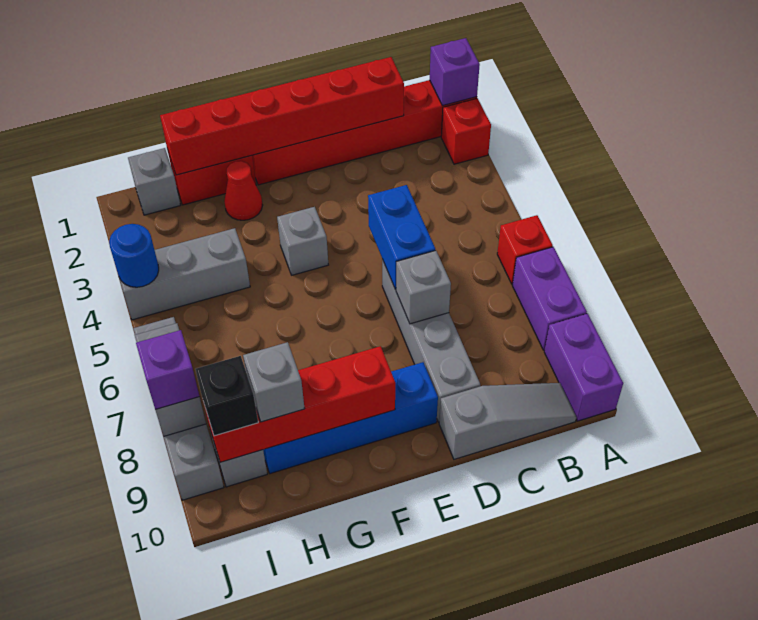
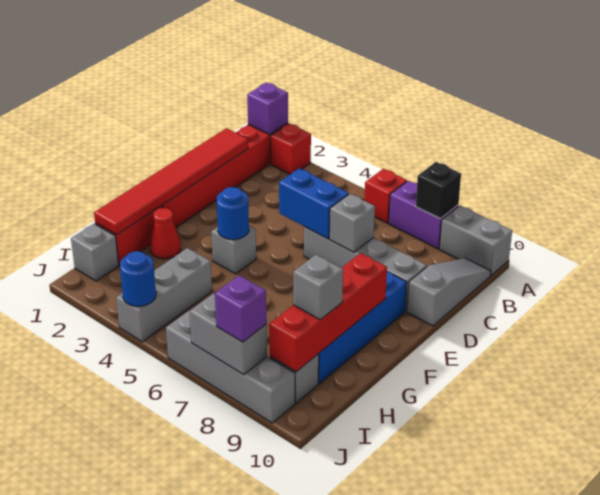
purple brick A9:A10 level 1 -> grey brick A9:A10 level 1
red brick C1:H1 level 2 -> red tile C1:H1 level 2
none -> blue round brick F4 level 2
black brick I9 level 3 -> black brick A8 level 2

